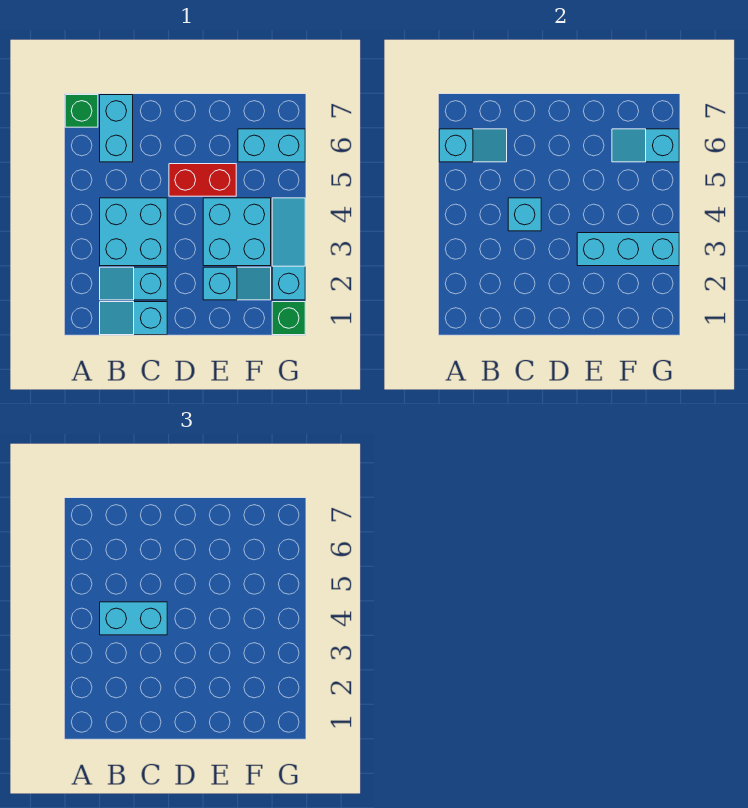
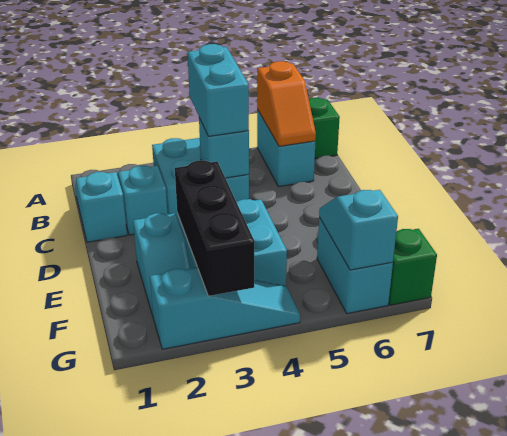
cyan slope A6:B6 level 2 top A -> orange slope A6:B6 level 2 top A
cyan brick B6:B7 level 1 -> cyan brick A6:B6 level 1
red brick D5:E5 level 1 -> none
cyan brick E3:G3 level 2 -> black brick E3:G3 level 2
green brick G1 level 1 -> green brick G7 level 1

